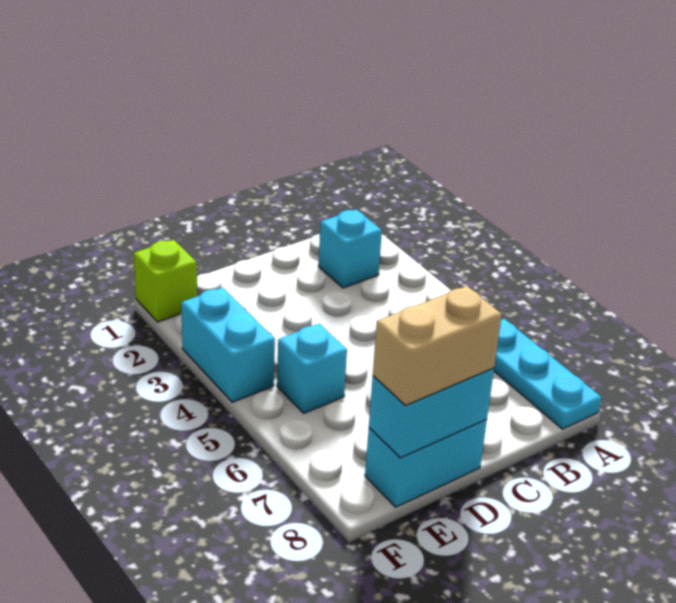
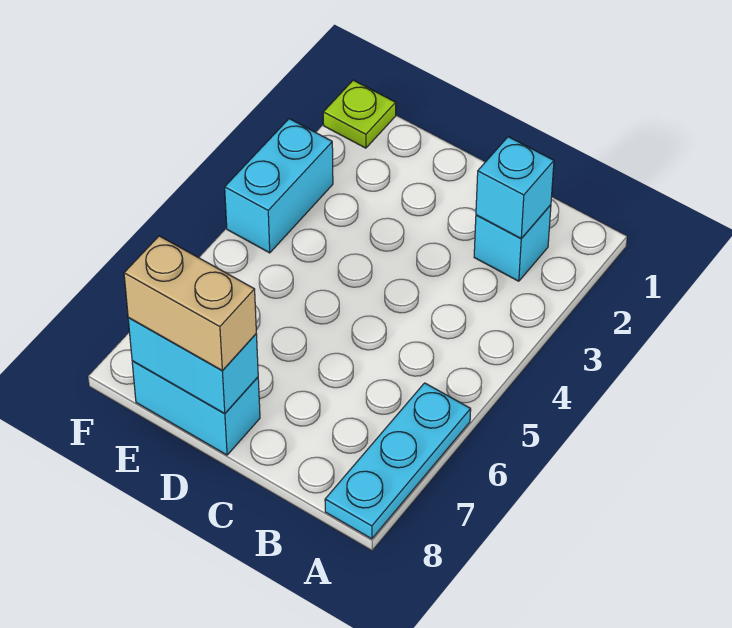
cyan brick E5 level 1 -> cyan brick B2 level 2
lime brick F1 level 1 -> lime plate F1 level 1

